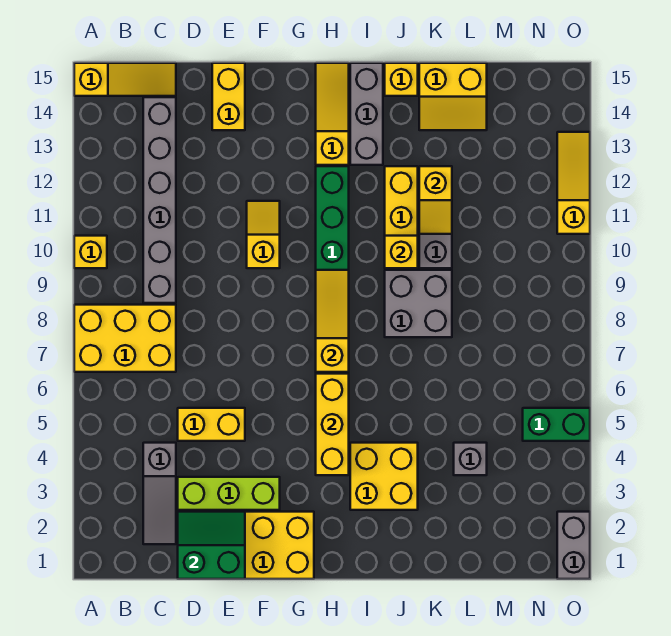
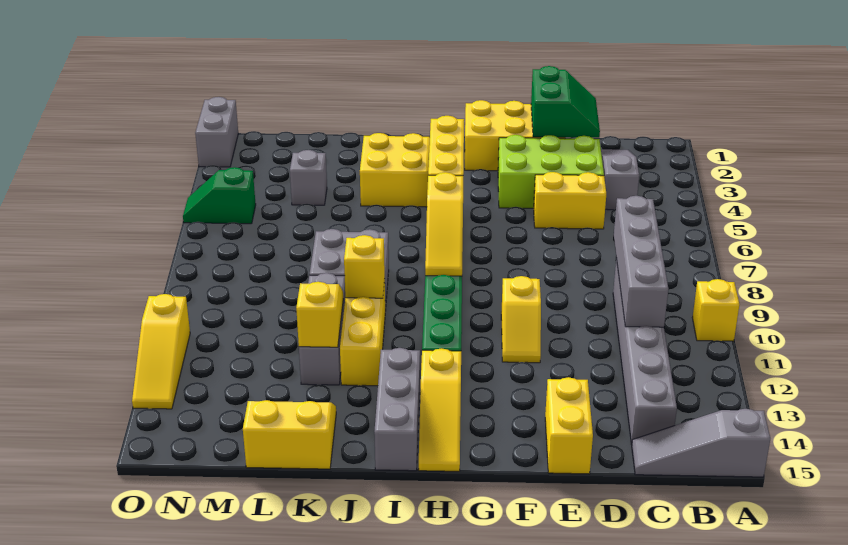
yellow brick A7:C8 level 1 -> none
yellow slope A15:C15 level 1 top A -> grey slope A15:C15 level 1 top A
none -> grey brick C8:C11 level 2
green slope D1:E2 level 2 top 1 -> green slope D1:E2 level 2 top E
lime brick D3:F3 level 1 -> lime brick D3:F4 level 1
yellow brick J15 level 1 -> none
green brick N5:O5 level 1 -> green slope N5:O5 level 1 top N

